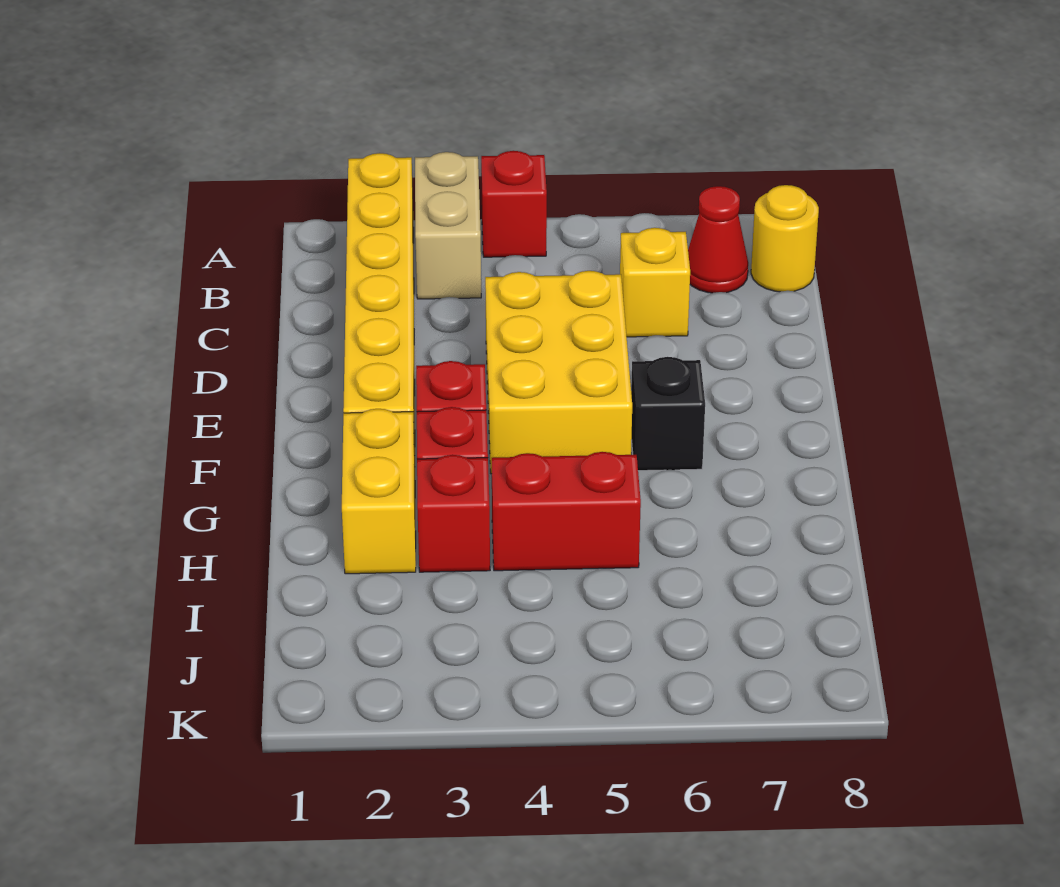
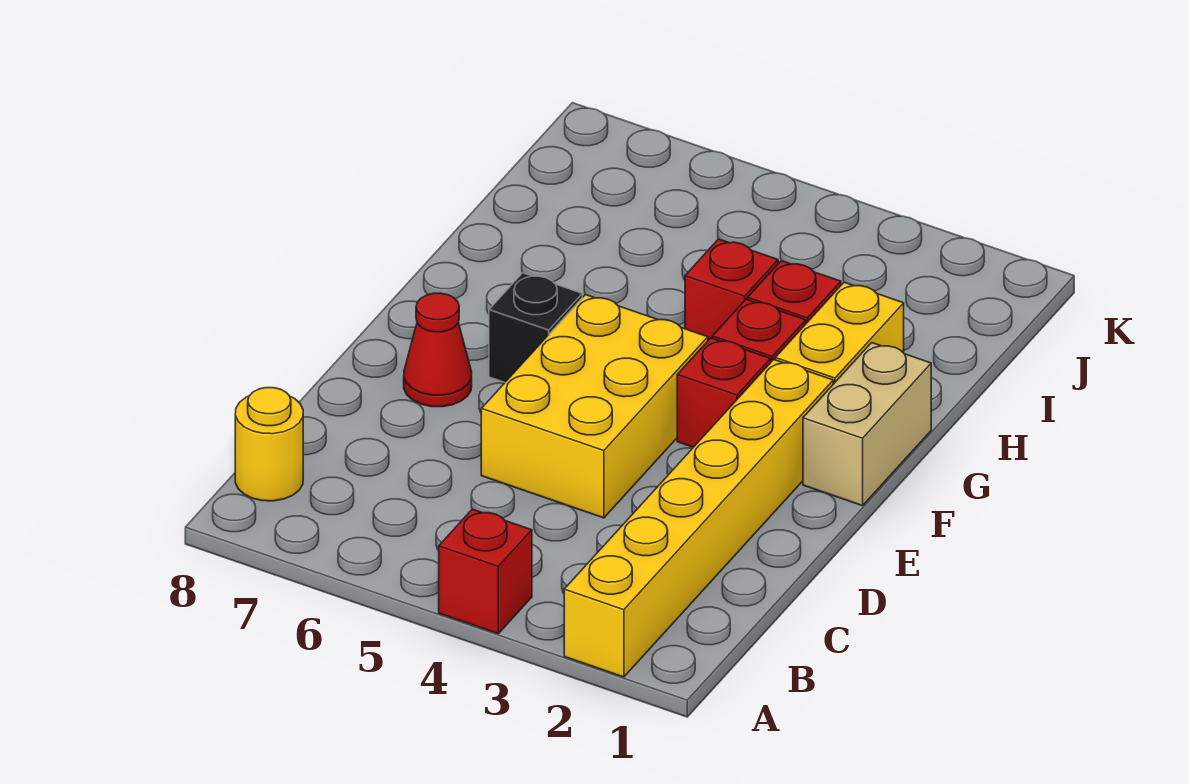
tan brick A3:B3 level 1 -> tan brick F1:G1 level 1
red cone B7 level 1 -> red cone E7 level 1
yellow brick C6 level 1 -> none
red brick H4:H5 level 1 -> red brick H4 level 1

